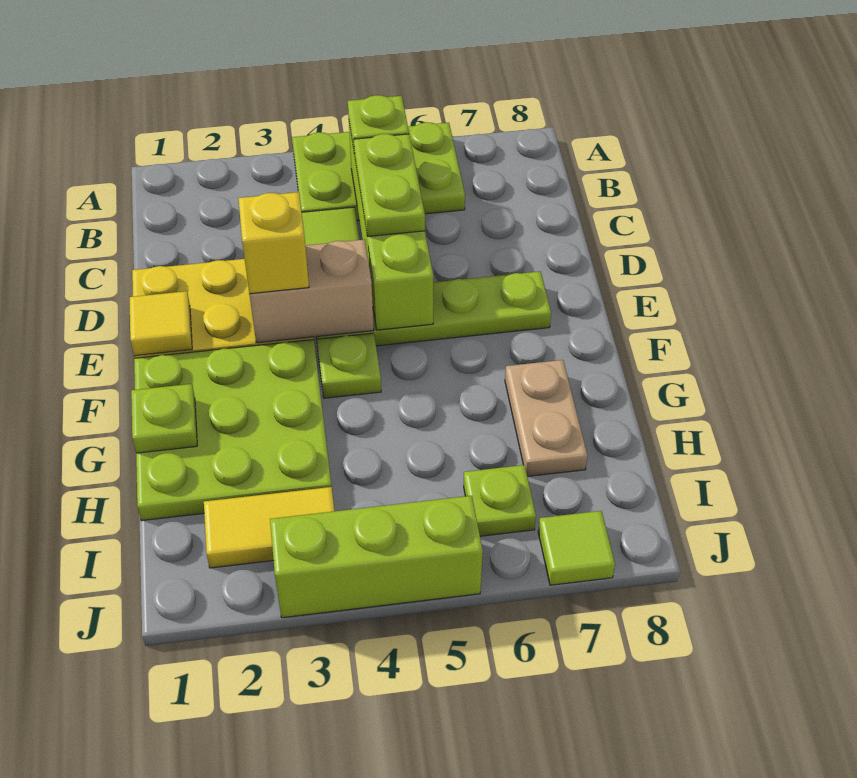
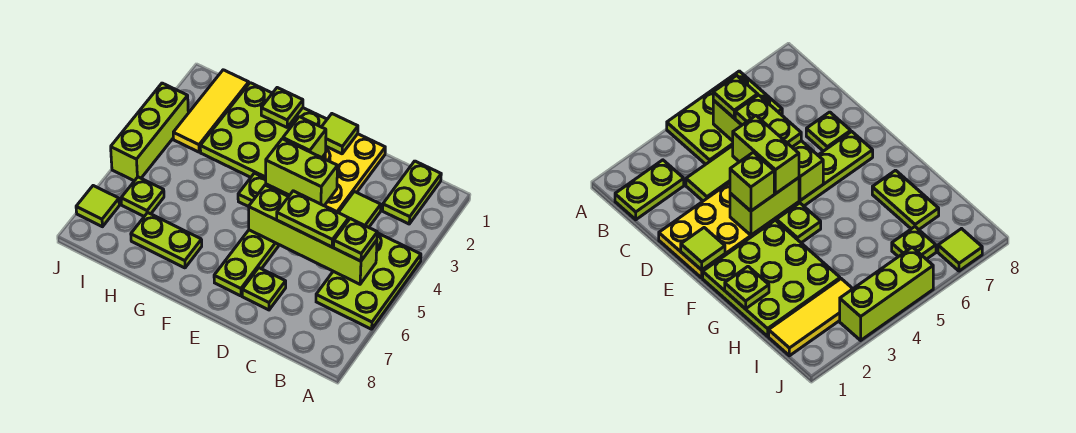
none -> lime plate B1:B2 level 1
none -> lime brick D4:E4 level 3
none -> lime plate D7 level 1
yellow tile E1 level 2 -> lime tile E1 level 2
tan brick E3:E4 level 2 -> lime brick E3:E4 level 2
yellow brick E3 level 3 -> lime brick E3 level 3
tan plate G7:H7 level 1 -> lime plate G7:H7 level 1
yellow tile I2:I3 level 1 -> yellow tile I1:I3 level 1

